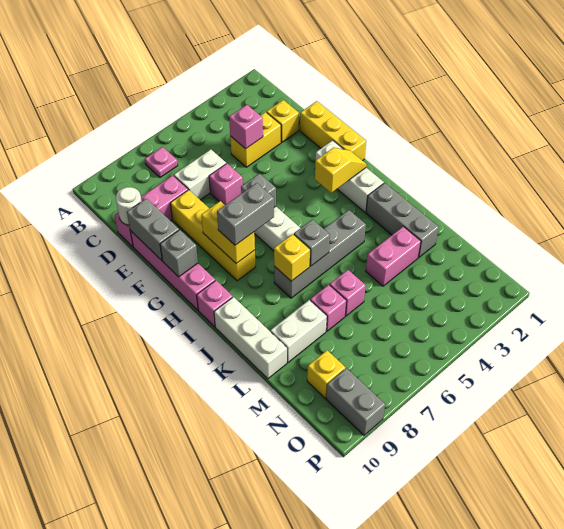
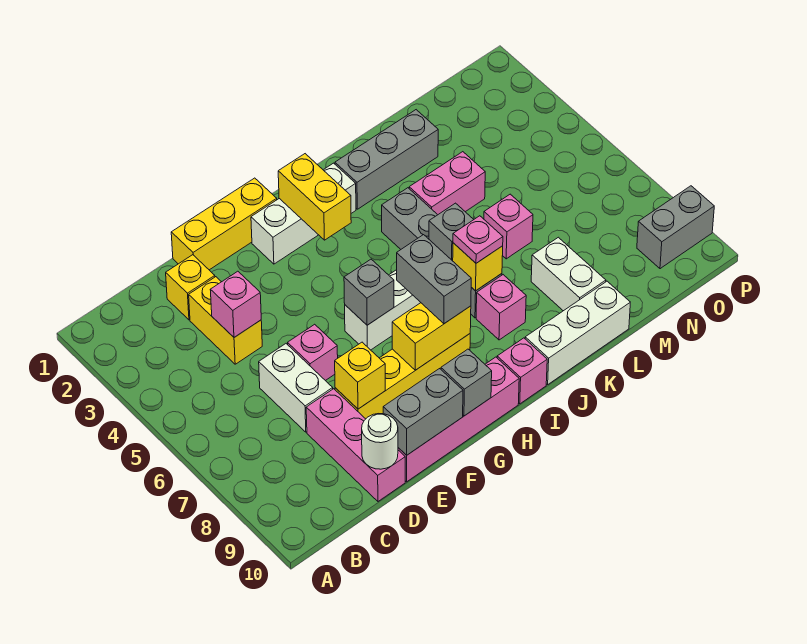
pink plate B7 level 1 -> pink plate J7 level 3
yellow slope H2:H3 level 2 top 3 -> yellow brick H2:H3 level 2
pink brick L3:L4 level 1 -> pink brick K4:L4 level 1
pink brick L7 level 1 -> pink brick J8 level 1
yellow brick N9 level 1 -> yellow brick E8 level 2

